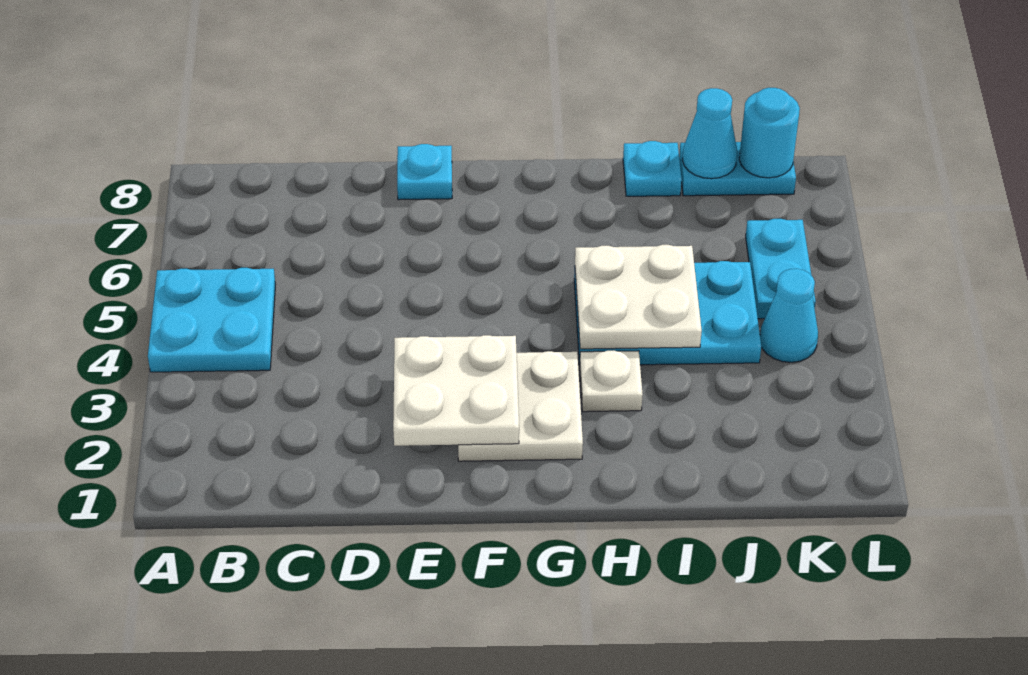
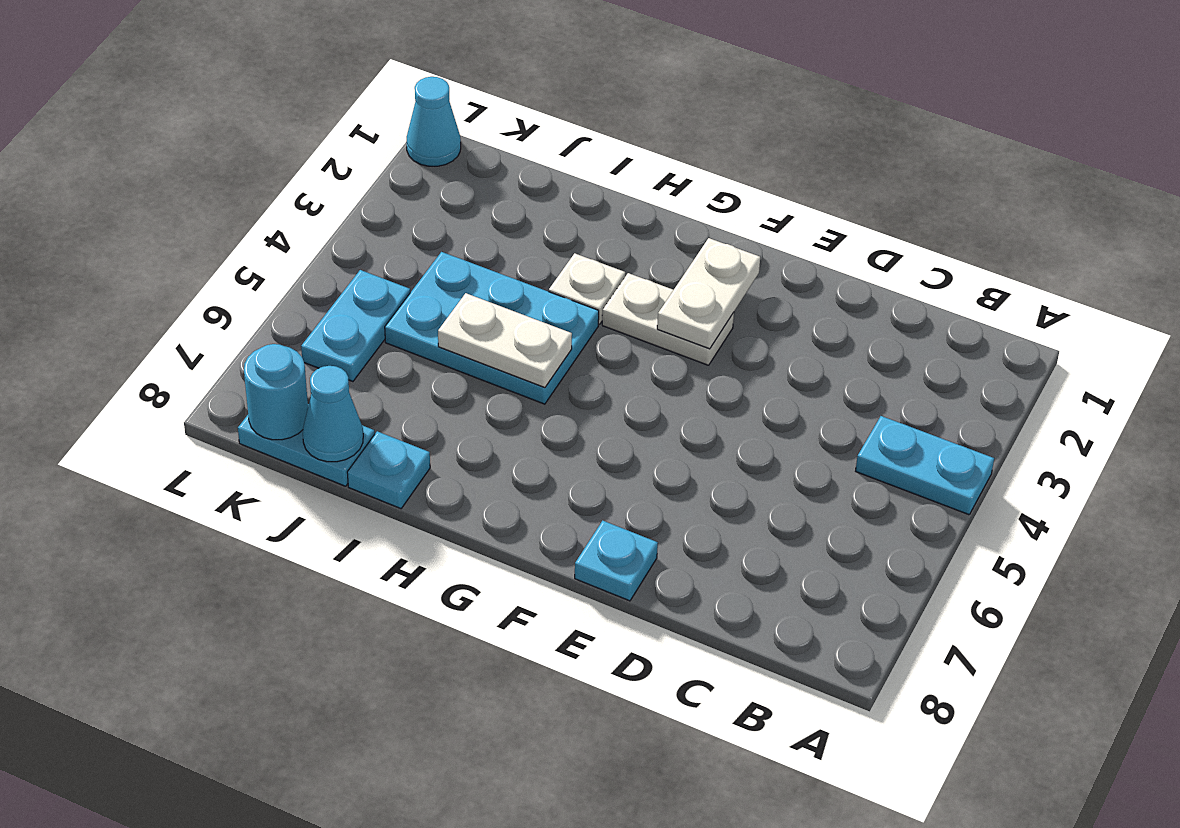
cyan plate A4:B5 level 1 -> cyan plate A4:B4 level 1
white plate E2:F3 level 2 -> white plate F2:F3 level 2
white plate F2:G3 level 1 -> white plate F3:G3 level 1
white plate H4:I5 level 2 -> white plate H5:I5 level 2
cyan cone K4 level 1 -> cyan cone L1 level 1

